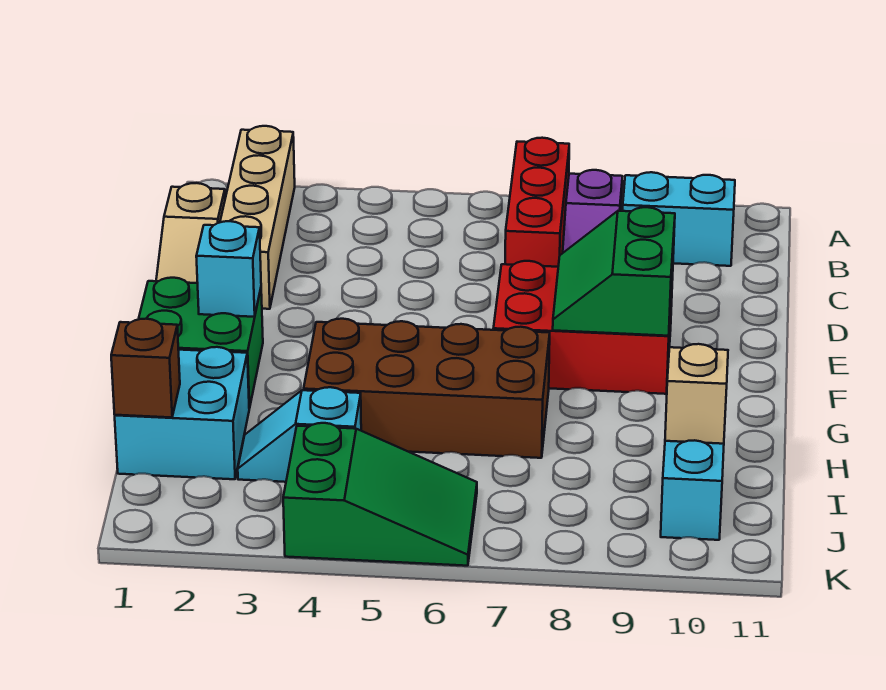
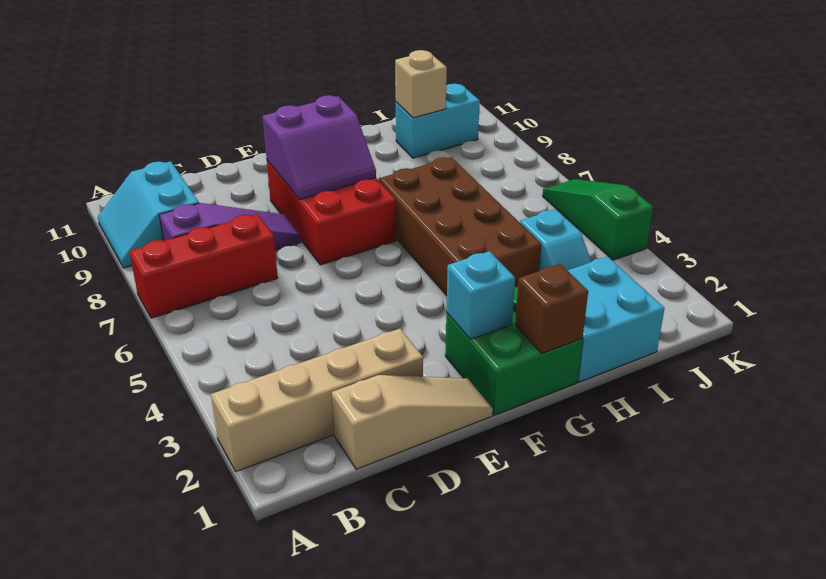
green slope E8:F9 level 2 top 9 -> purple slope E8:F9 level 2 top 9
brown brick I1 level 2 -> brown brick G1 level 2
green slope J4:K6 level 1 top 4 -> green slope K4:K6 level 1 top 4

